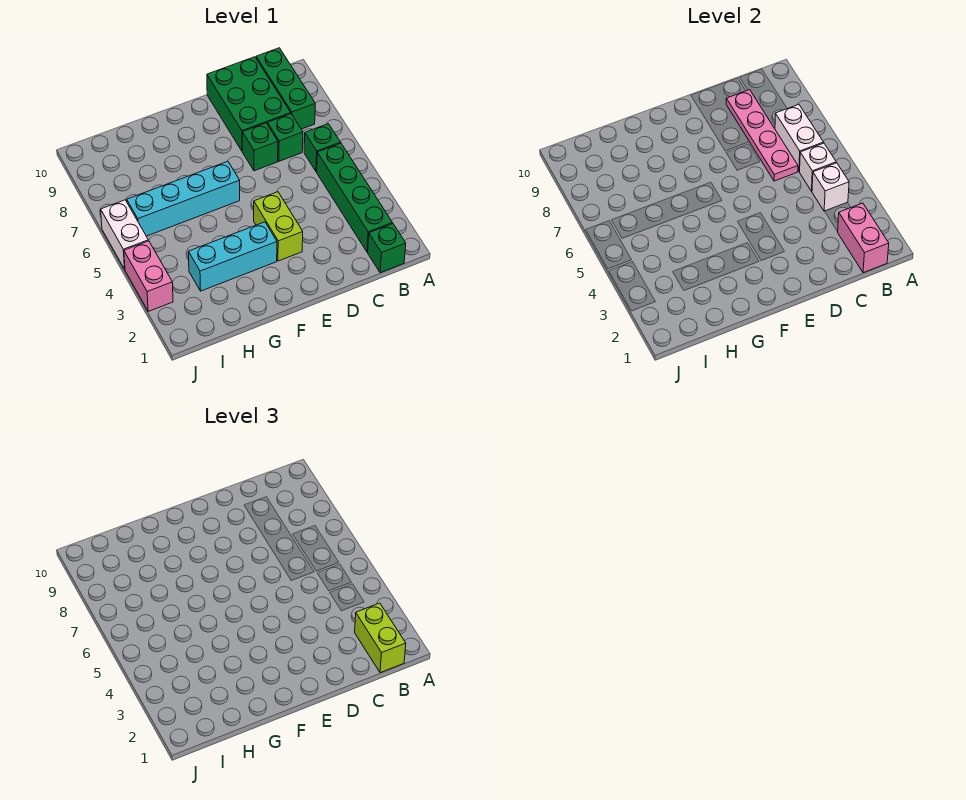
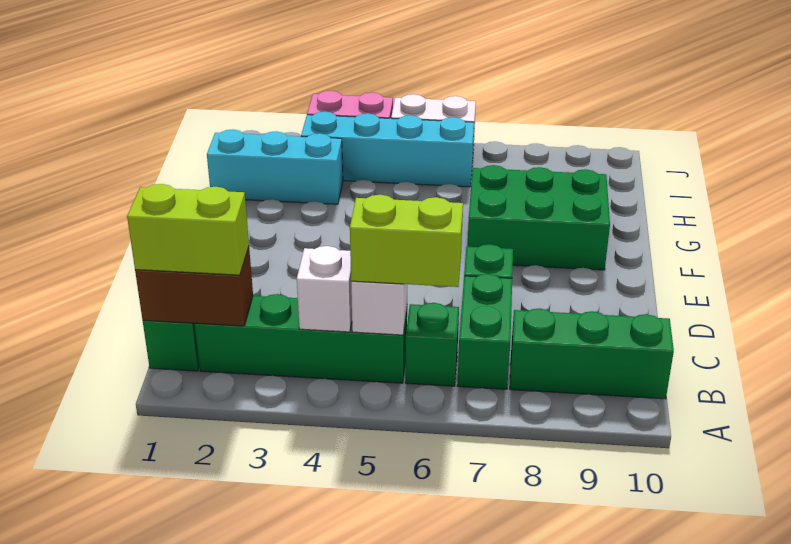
pink brick B1:B2 level 2 -> brown brick B1:B2 level 2
white brick B6:B7 level 2 -> none
pink plate C6:C9 level 2 -> none
green brick C7 level 1 -> green brick B7:C7 level 1
green brick C8:D10 level 1 -> green brick F7:G9 level 1
lime brick E3:E4 level 1 -> lime brick B5:B6 level 3
cyan brick F3:H3 level 1 -> cyan brick H1:H3 level 1
cyan brick F6:I6 level 1 -> cyan brick I3:I6 level 1

